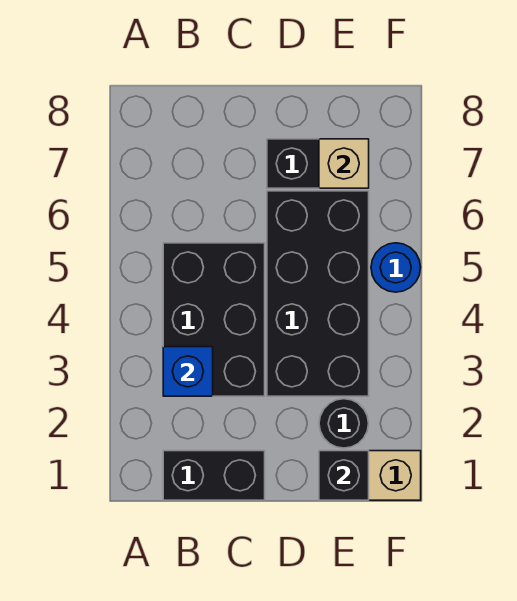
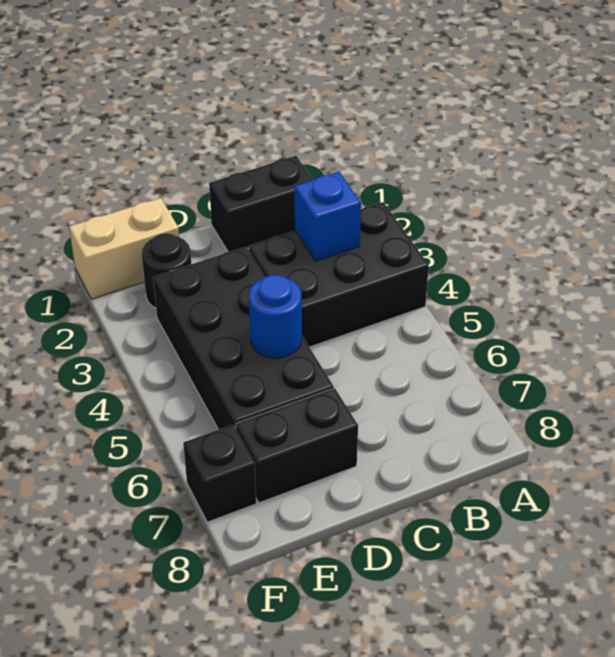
black brick B3:C5 level 1 -> black brick A3:C4 level 1
black brick E1 level 2 -> black brick F7 level 1
tan brick E7 level 2 -> none
blue round brick F5 level 1 -> blue round brick D5 level 2

